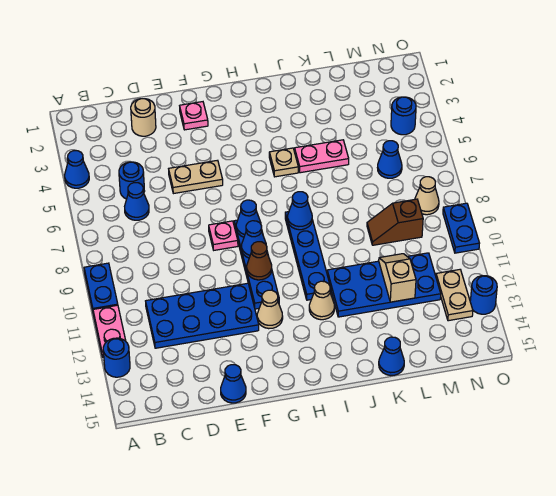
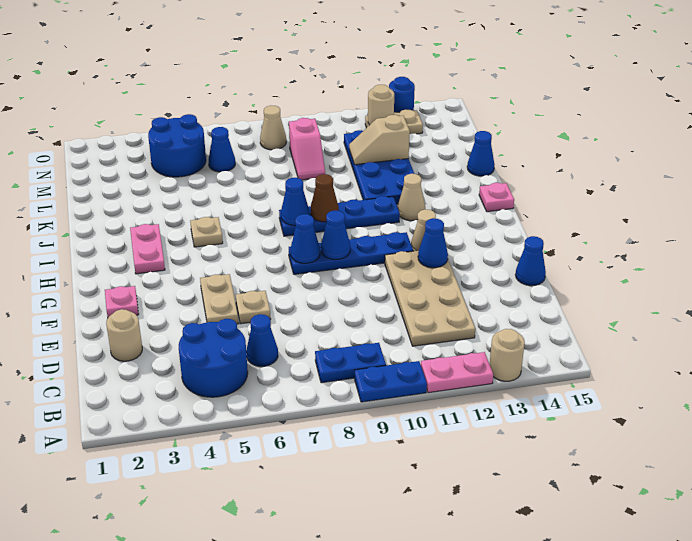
blue cone A4 level 1 -> blue cone F12 level 2
blue round brick A13 level 1 -> tan round brick A13 level 1
blue round brick C5 level 1 -> blue round brick B4:C5 level 1
blue plate C11:F12 level 1 -> tan plate C11:F12 level 1
none -> tan plate E6 level 1
pink plate F8 level 1 -> pink plate I15 level 1
brown cone G10 level 2 -> brown cone I9 level 2
pink plate J5:K5 level 1 -> pink plate H3:I3 level 1
brown slope L9:M9 level 1 top M -> pink slope L9:M9 level 1 top M
blue round brick N4 level 1 -> blue round brick M4:N5 level 1
none -> tan round brick N12 level 2
blue plate O9:O10 level 1 -> blue plate B8:B9 level 1

